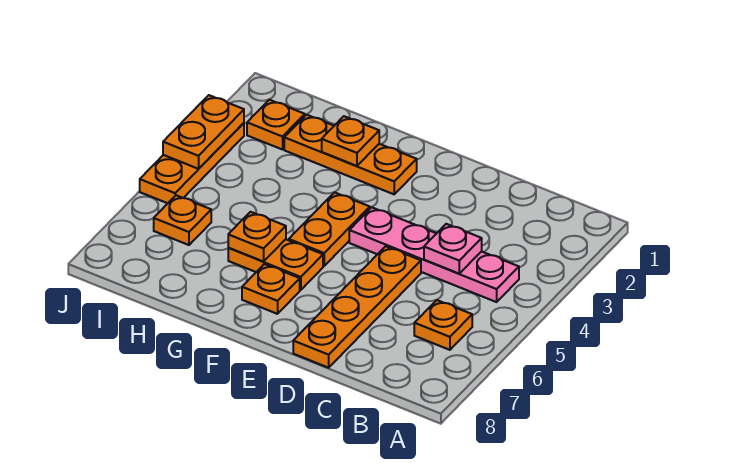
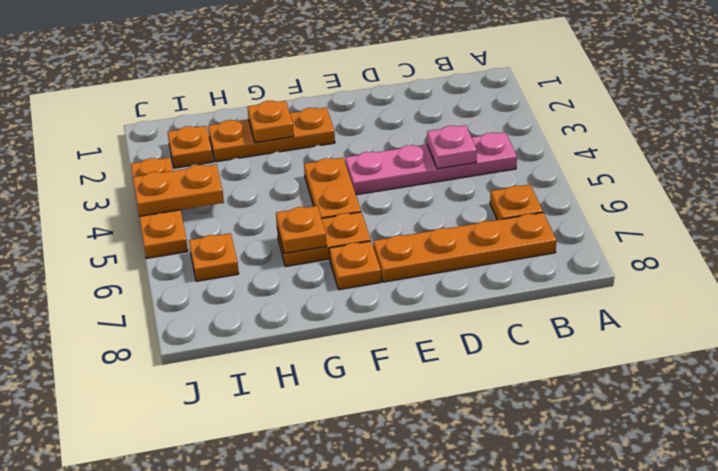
orange plate D5:D8 level 1 -> orange plate B7:E7 level 1
orange plate J3:J4 level 2 -> orange plate I4:J4 level 2

